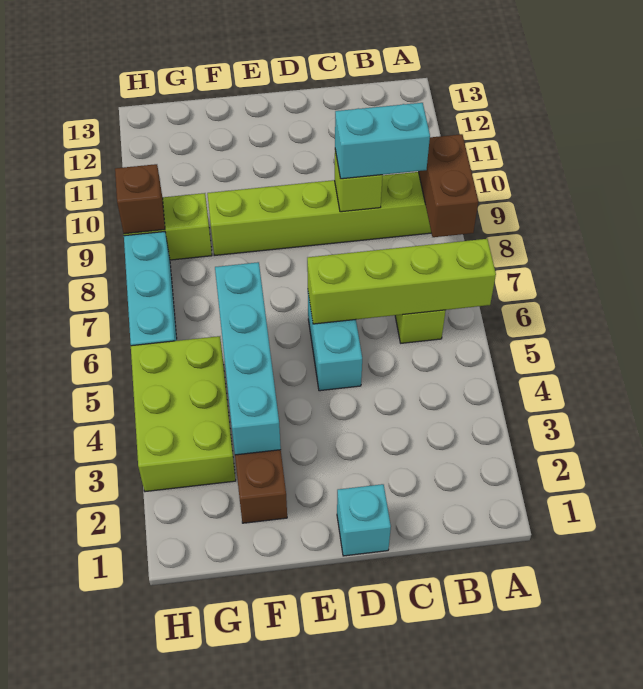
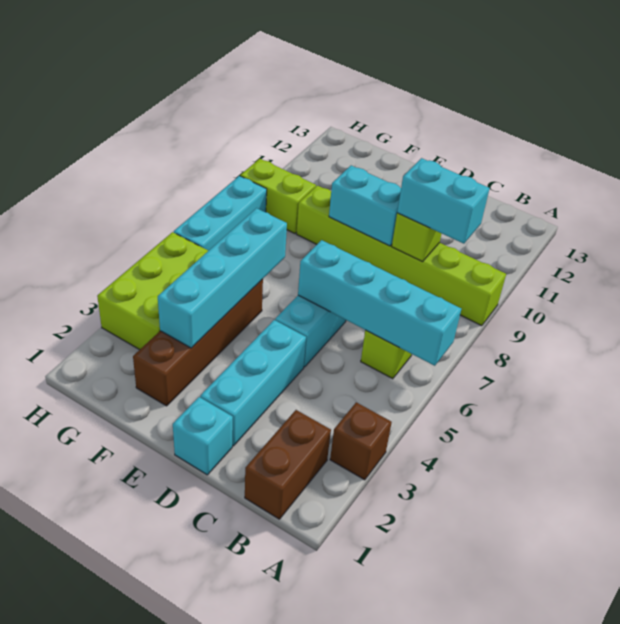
lime brick A6:D6 level 2 -> cyan brick A6:D6 level 2
brown brick A8:A9 level 2 -> brown brick B1:B2 level 1
none -> cyan brick D2:D4 level 1
none -> cyan brick D9:E9 level 2
brown brick H9 level 2 -> brown brick A3 level 1

